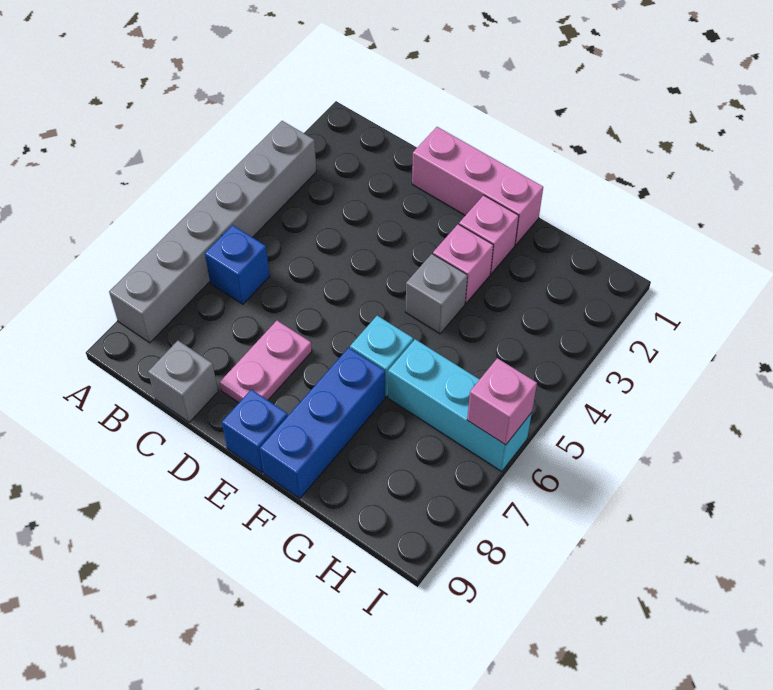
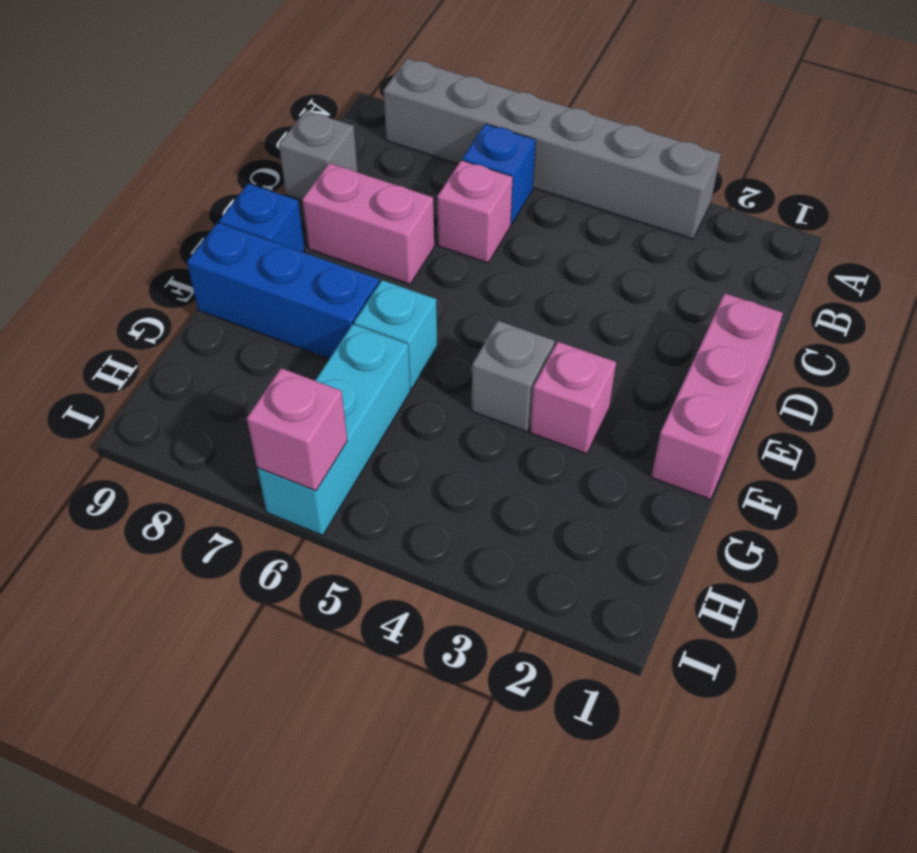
pink plate D7:D8 level 1 -> pink brick D7:D8 level 1
pink brick F2 level 1 -> pink brick C6 level 1

